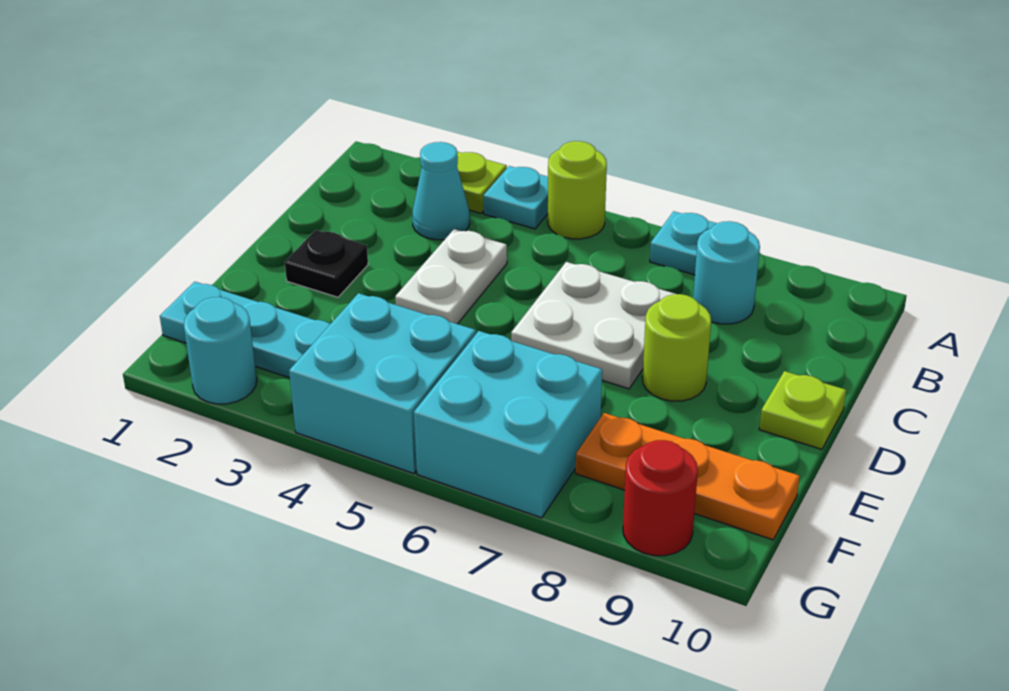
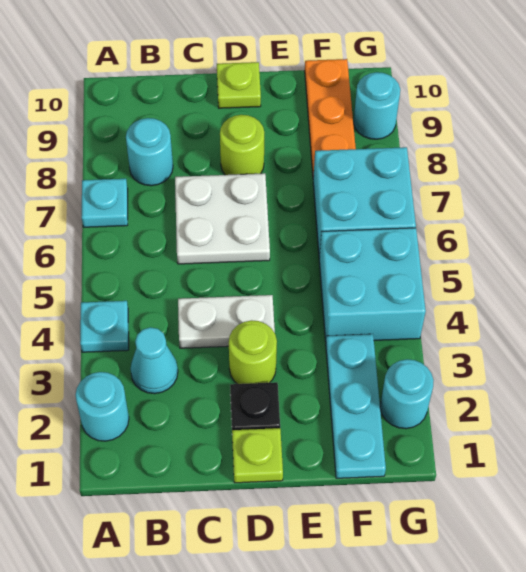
none -> cyan round brick A2 level 1
lime plate A3 level 1 -> lime plate D1 level 1
lime round brick A5 level 1 -> lime round brick D3 level 1
red round brick G9 level 1 -> cyan round brick G9 level 1

